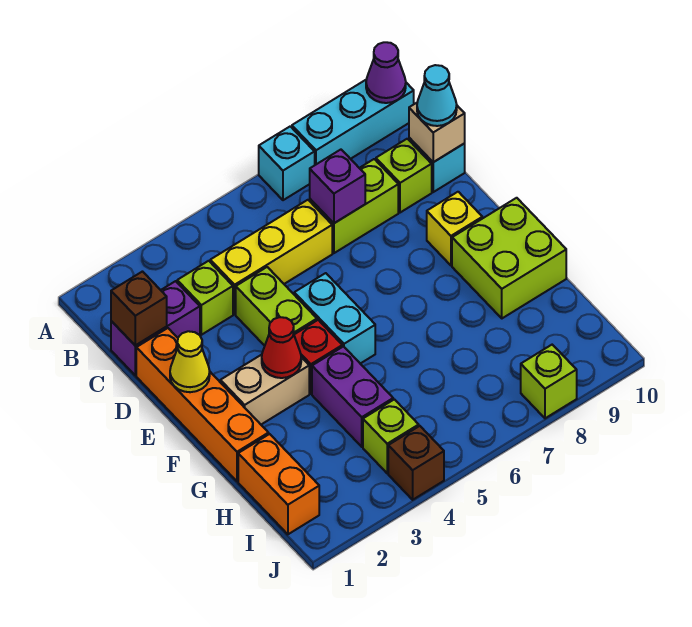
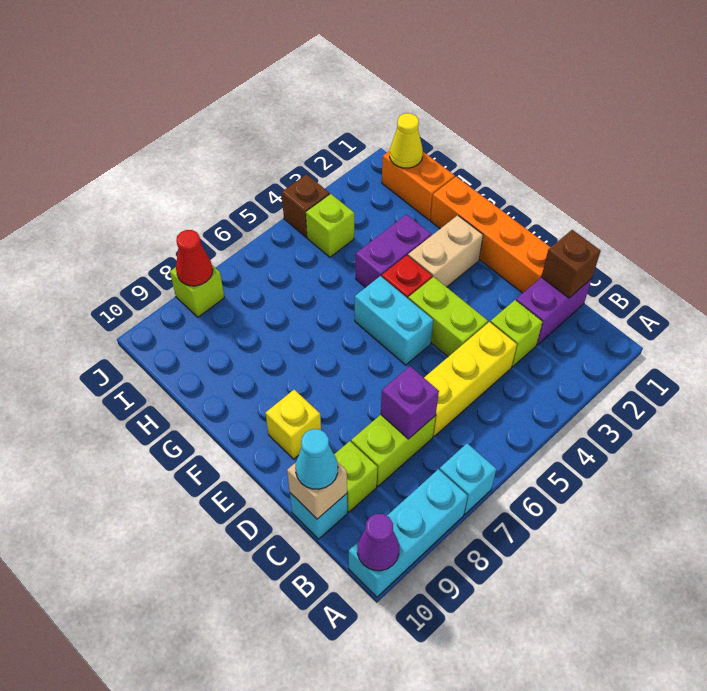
yellow cone E1 level 2 -> yellow cone I1 level 2
red cone F3 level 2 -> red cone J8 level 2
lime brick F9:G10 level 1 -> none
purple brick G4:H4 level 1 -> purple brick G3:G4 level 1

